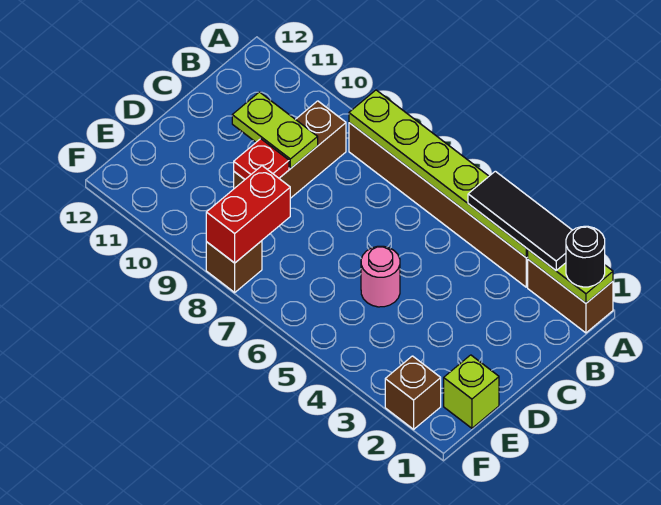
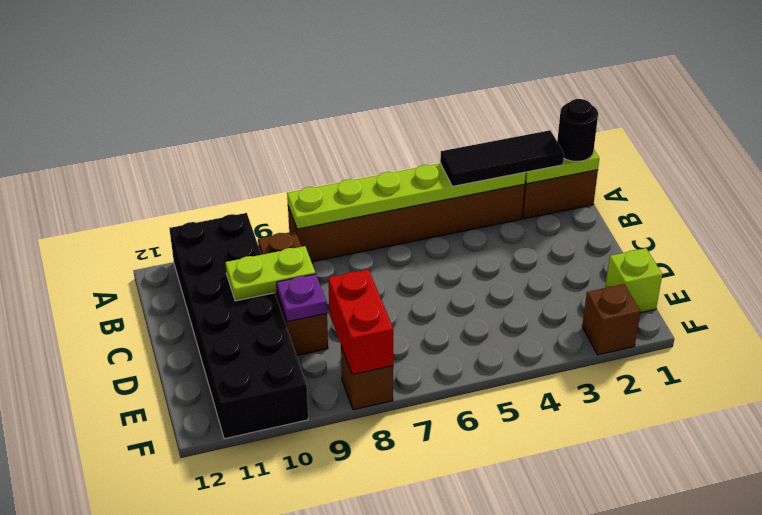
none -> black brick A10:F11 level 1
pink round brick D5 level 1 -> none
red plate D9 level 2 -> purple plate D9 level 2

